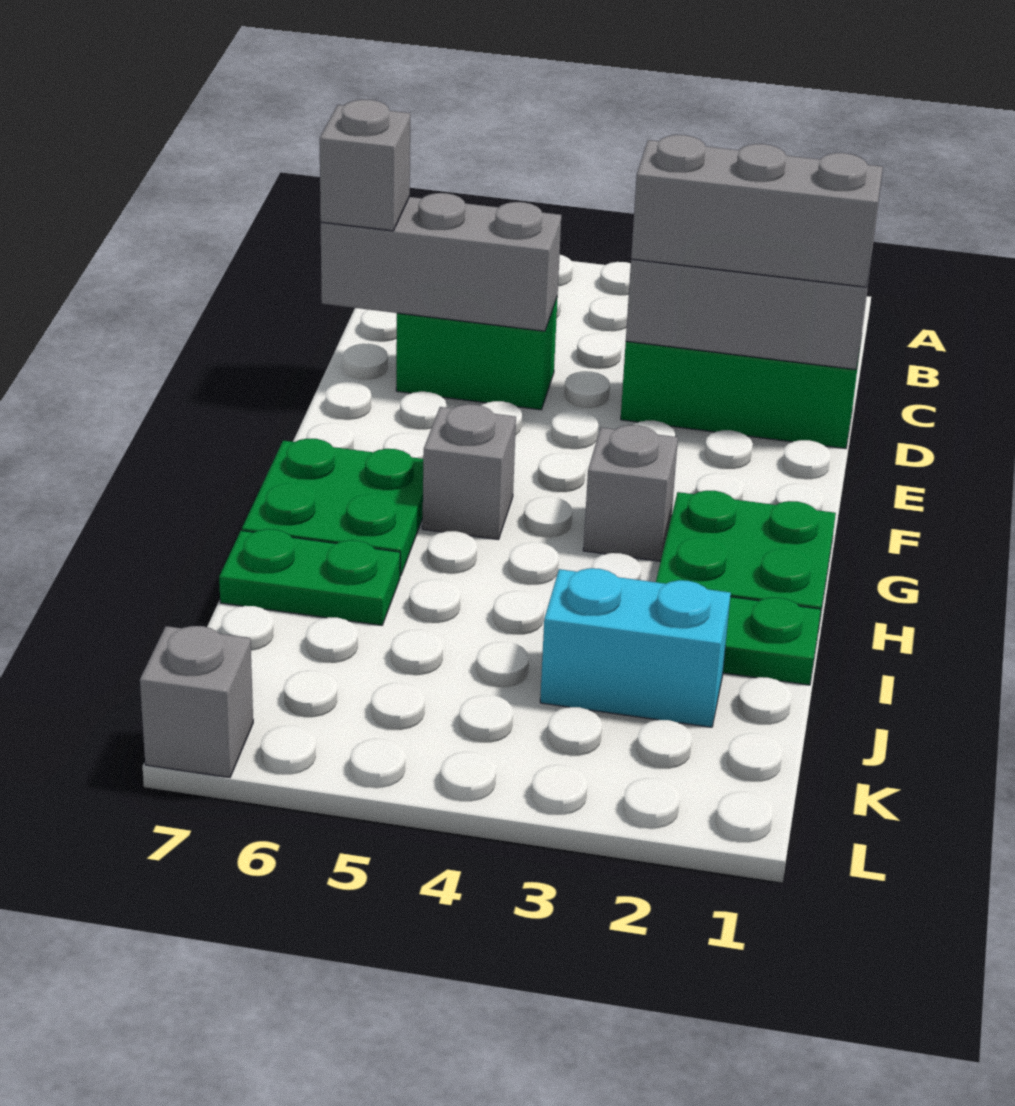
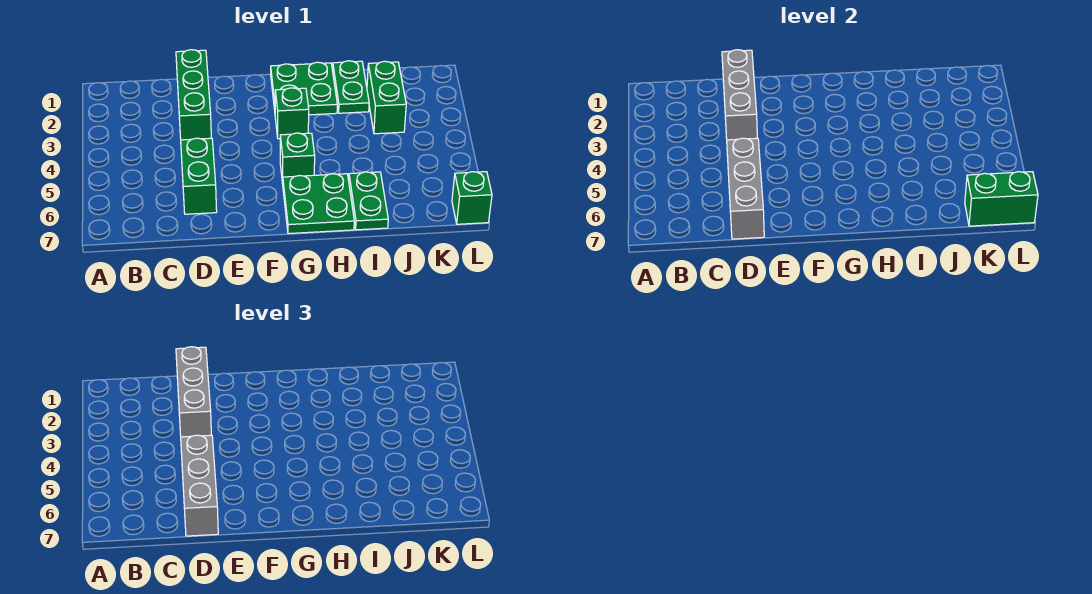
grey brick D7 level 3 -> grey brick D5:D7 level 3
grey brick G3 level 1 -> green brick G3 level 1
grey brick G5 level 1 -> green brick G5 level 1
cyan brick J2:J3 level 1 -> green brick J2:J3 level 1
none -> green brick K7:L7 level 2
grey brick L7 level 1 -> green brick L7 level 1

